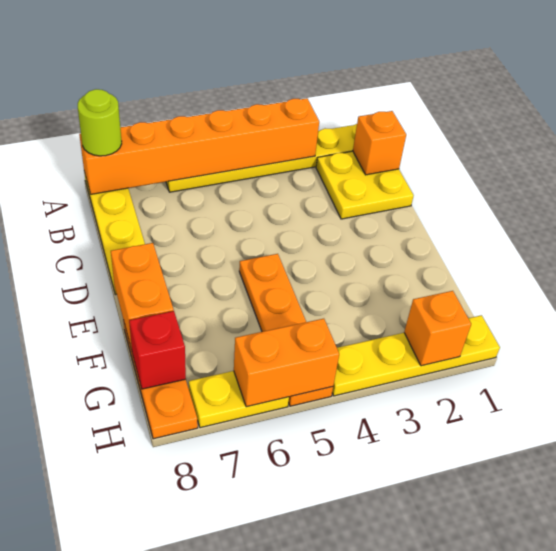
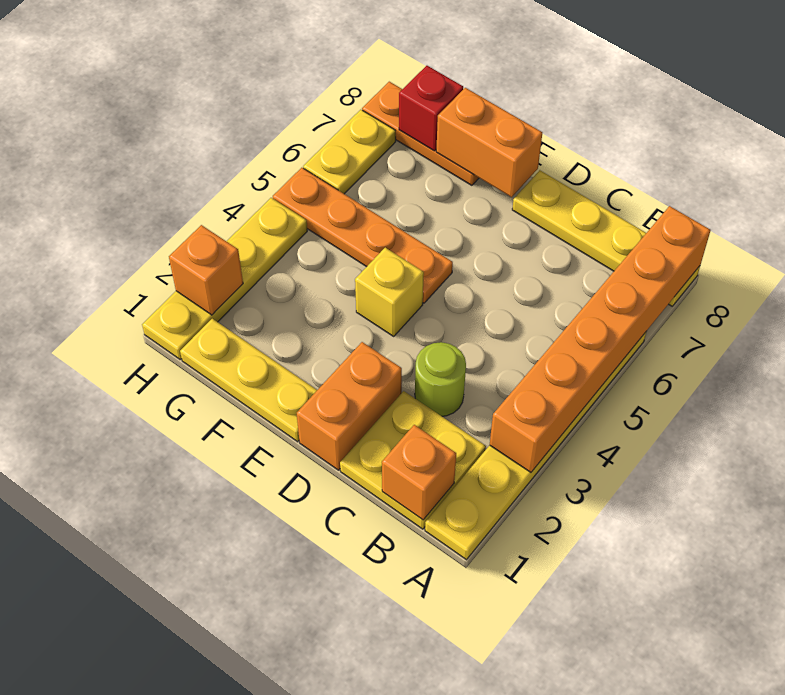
lime round brick A8 level 3 -> lime round brick C3 level 1
none -> yellow plate E1:G1 level 1
none -> yellow brick E4 level 1
orange brick H5:H6 level 2 -> orange brick D1:D2 level 1

